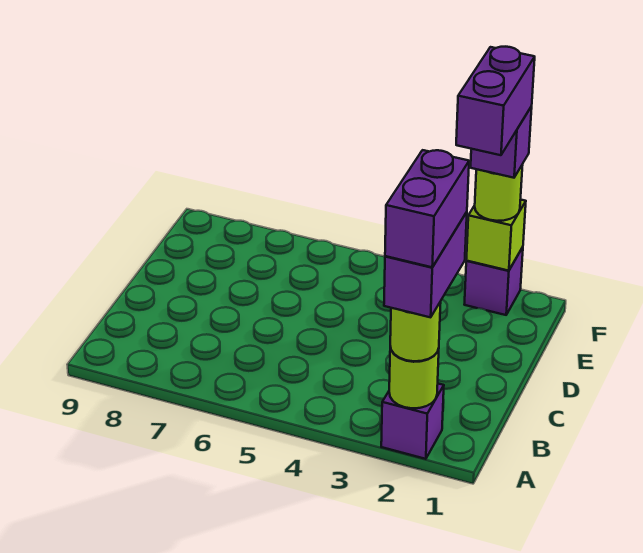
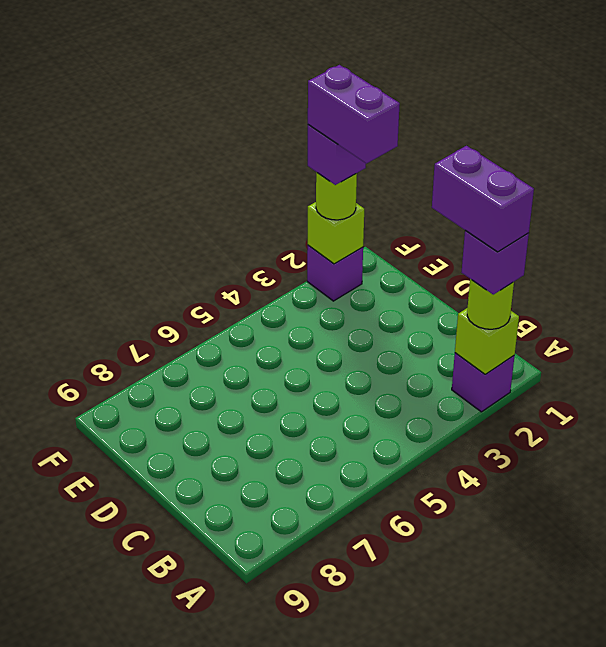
lime round brick A2 level 2 -> lime brick A2 level 2
purple brick A2:B2 level 4 -> purple brick A2 level 4

